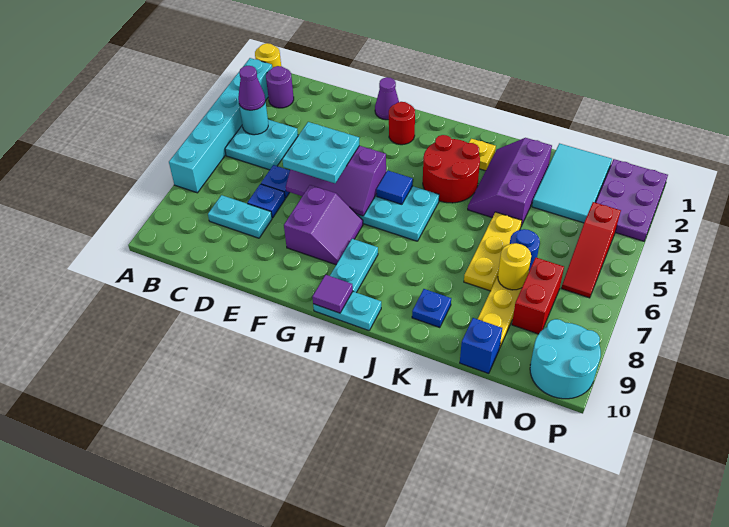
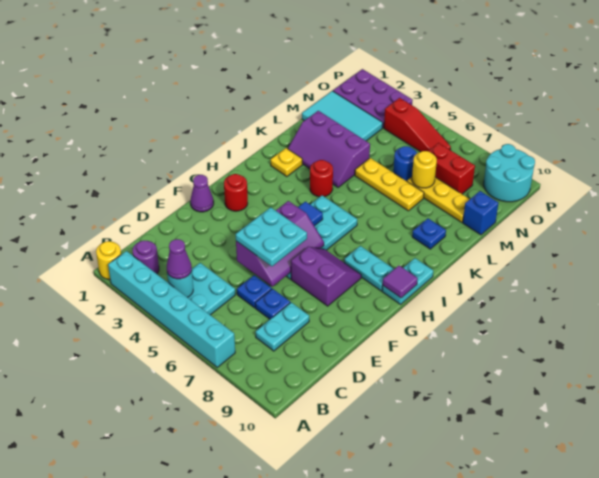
red round brick I3:J4 level 1 -> red round brick J4 level 1

